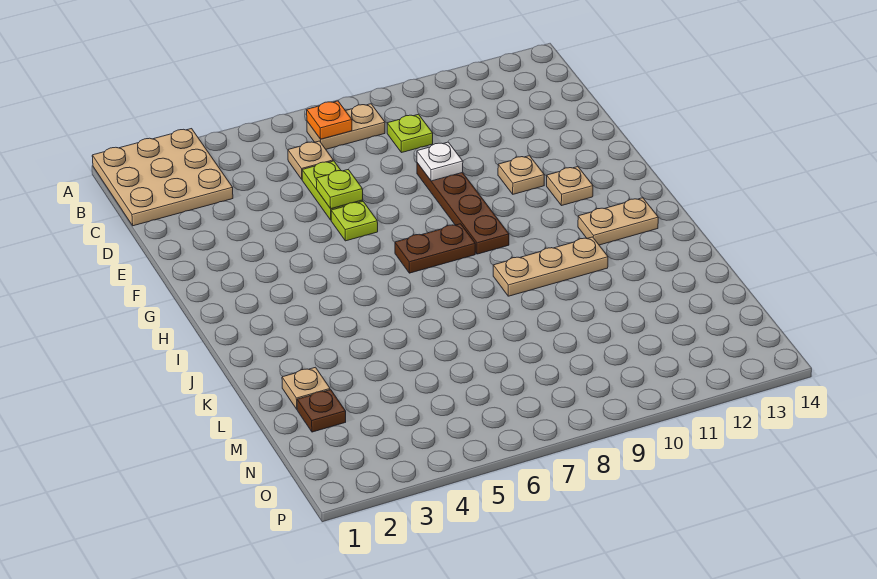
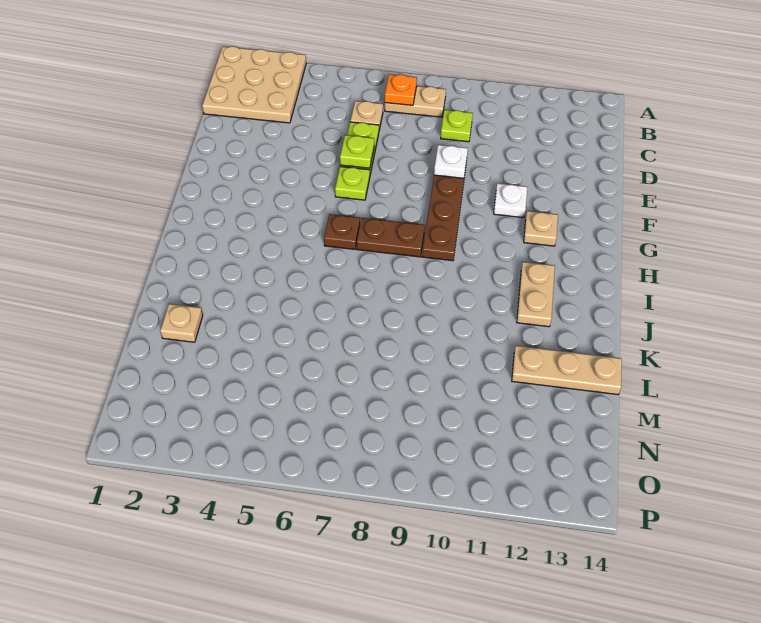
tan plate F11 level 1 -> white plate F11 level 1
tan plate I12:I13 level 1 -> tan plate I12:J12 level 1
tan plate J9:J11 level 1 -> tan plate L12:L14 level 1
brown plate M2 level 1 -> brown plate H6 level 1

